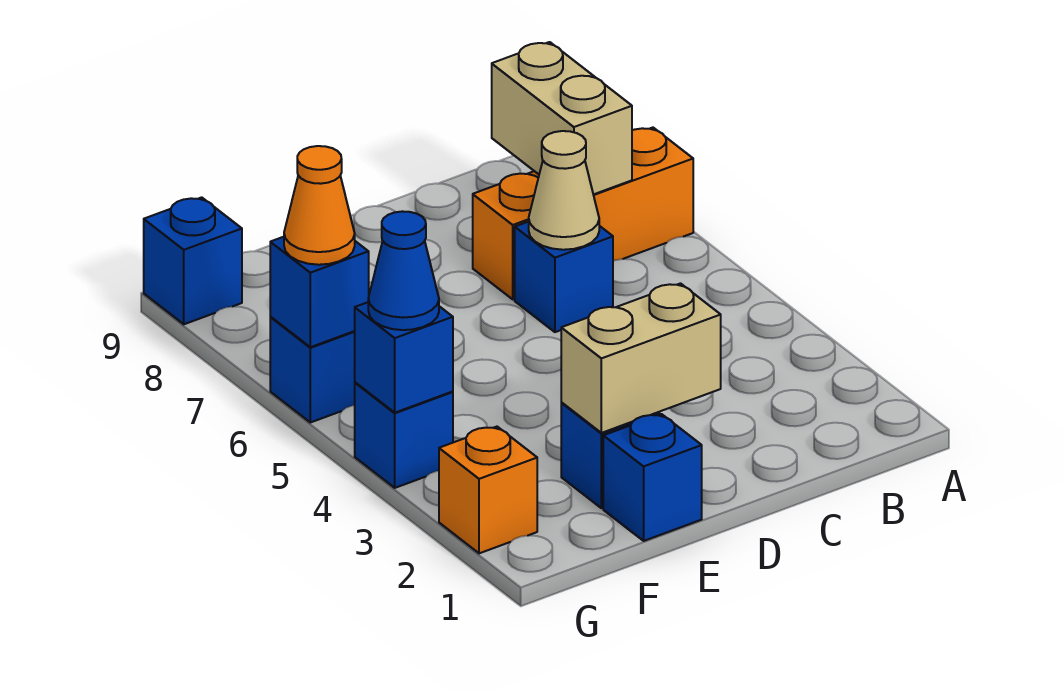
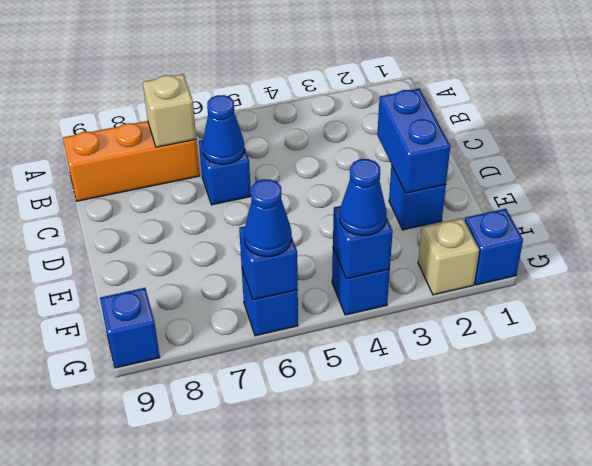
orange brick A7:C7 level 1 -> orange brick B7:B9 level 1
tan brick B7:B8 level 2 -> tan brick B7 level 2
tan cone C6 level 2 -> blue cone C6 level 2
tan brick D2:E2 level 2 -> blue brick D2:E2 level 2
blue brick E1 level 1 -> blue brick G1 level 1
orange brick G2 level 1 -> tan brick G2 level 1
orange cone G6 level 3 -> blue cone G6 level 3

